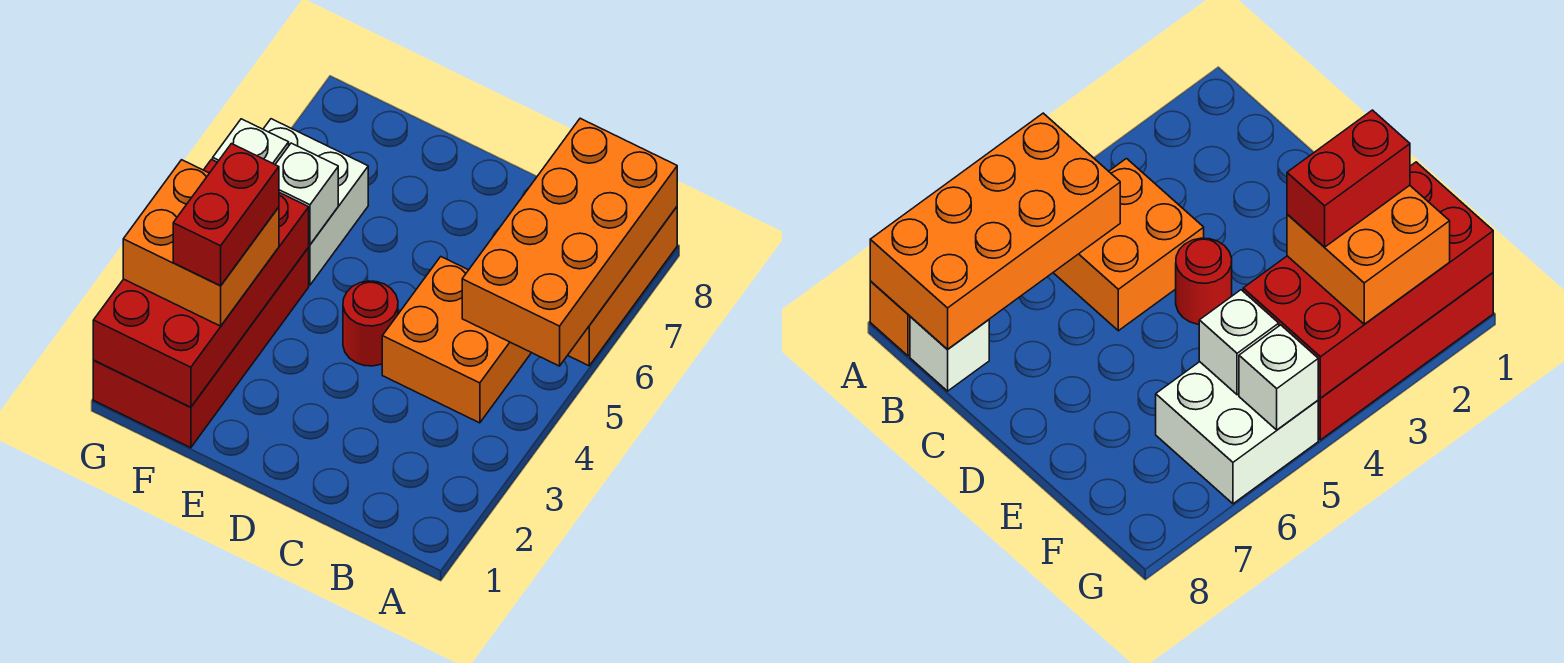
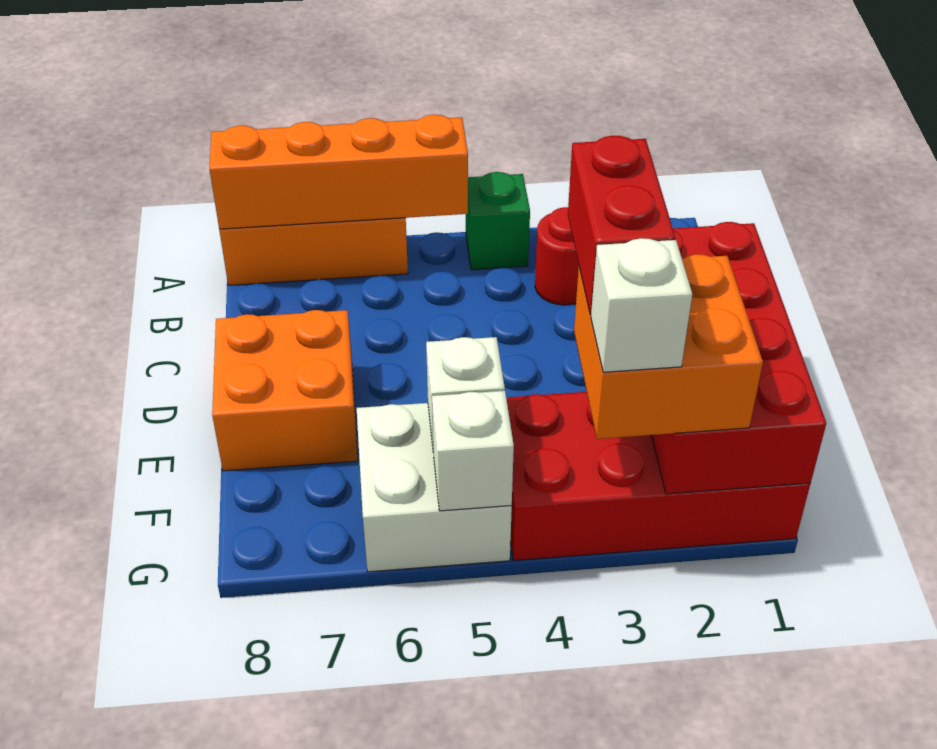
none -> green brick A4 level 1
orange brick A5:B8 level 2 -> orange brick A5:A8 level 2
orange brick B4:C5 level 1 -> orange brick D7:E8 level 1
white brick B8 level 1 -> white brick G3 level 4
red round brick D4 level 1 -> red round brick B3 level 1
red brick F1:G4 level 2 -> red brick D1:G2 level 2
red brick F2:F3 level 4 -> red brick E3:F3 level 4

